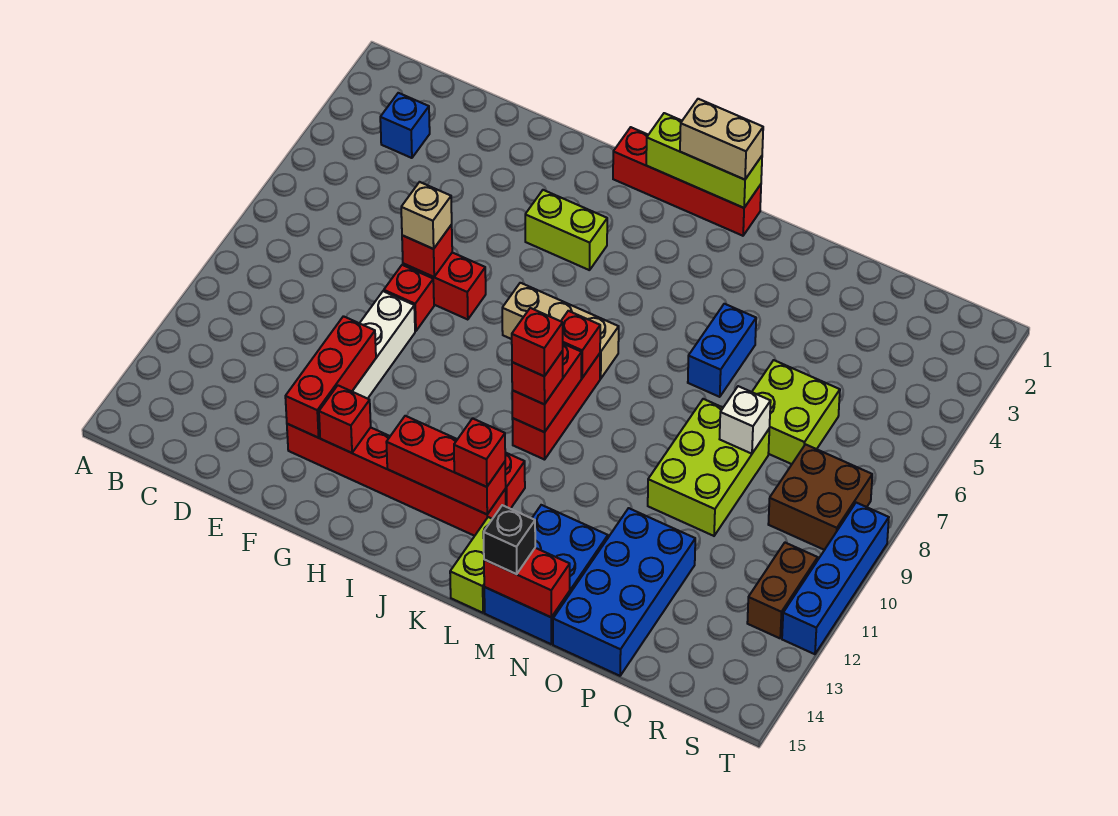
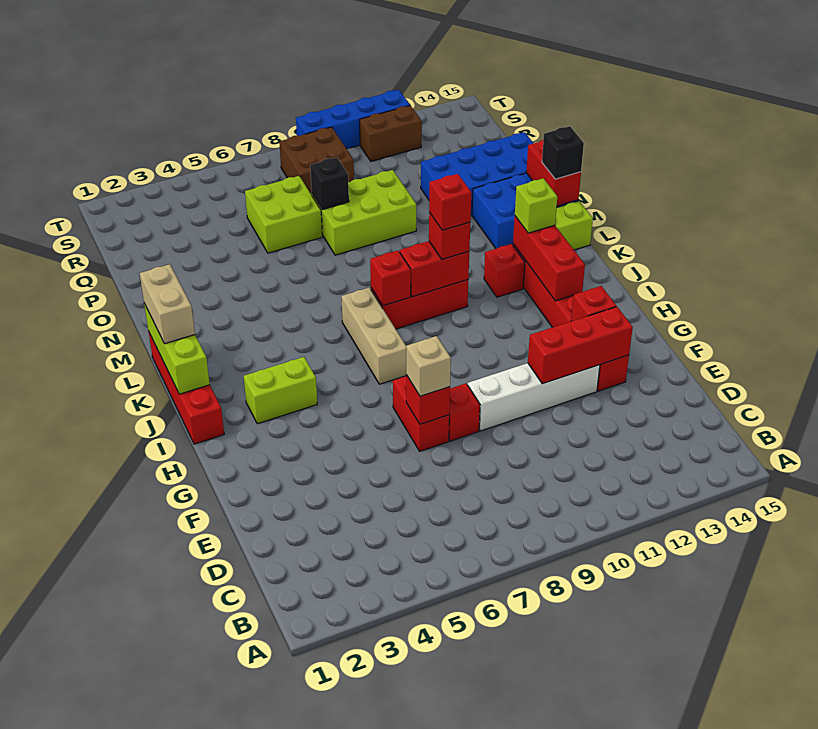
blue brick C3 level 1 -> none
lime brick H4:I4 level 1 -> lime brick I3:I4 level 1
red brick K13 level 3 -> lime brick K13 level 3
blue brick N5:N6 level 1 -> none
white brick P8 level 2 -> black brick P8 level 2

